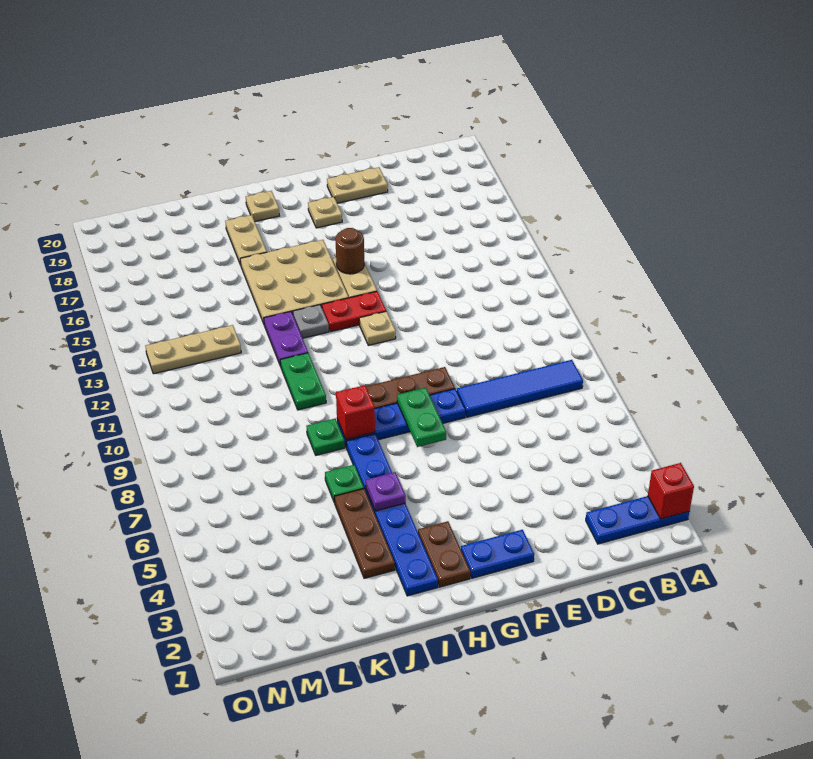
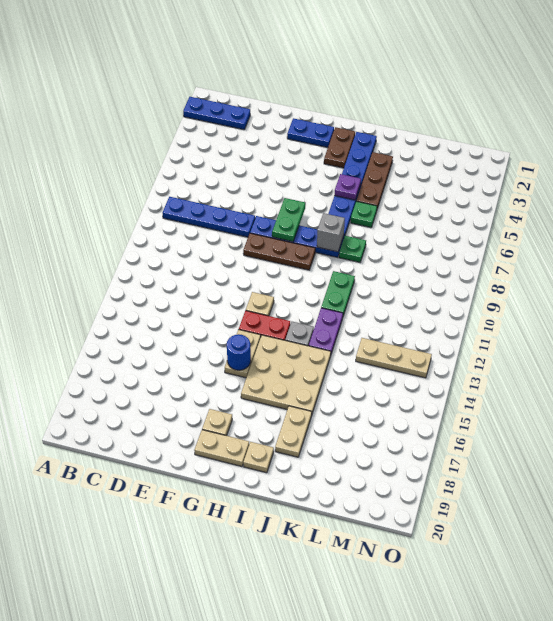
red brick A2 level 2 -> none
blue tile B8:E8 level 1 -> blue plate B8:E8 level 1
tan plate E19:F19 level 1 -> tan plate G19:H19 level 1
brown round brick G15 level 2 -> blue round brick G15 level 2
red brick I8 level 2 -> grey brick I8 level 2

